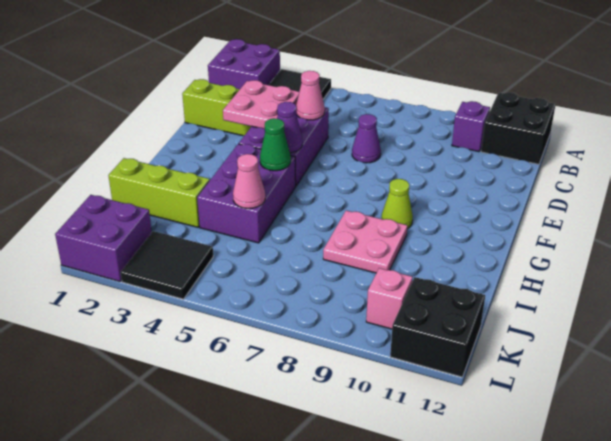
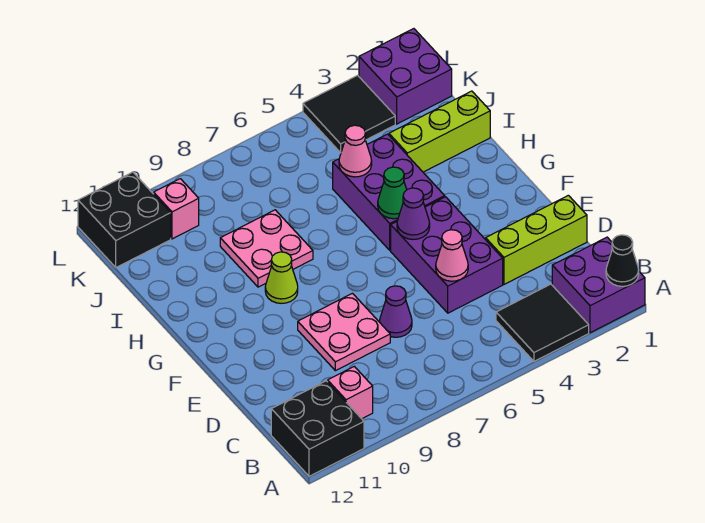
none -> black cone A1 level 2
purple brick B10 level 1 -> pink brick B10 level 1
pink plate D3:E4 level 2 -> pink plate D8:E9 level 1

